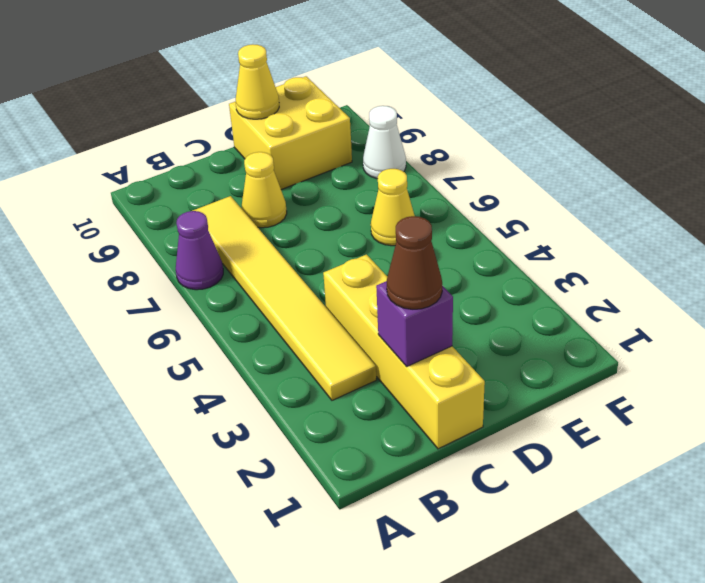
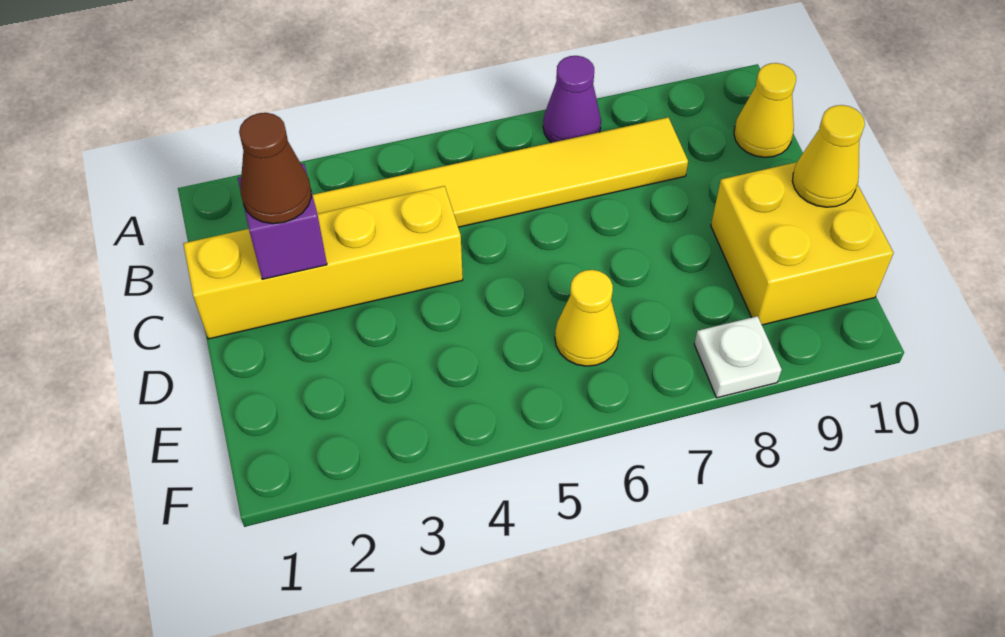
yellow cone C8 level 1 -> yellow cone B10 level 1
white cone F8 level 1 -> white plate F8 level 1

